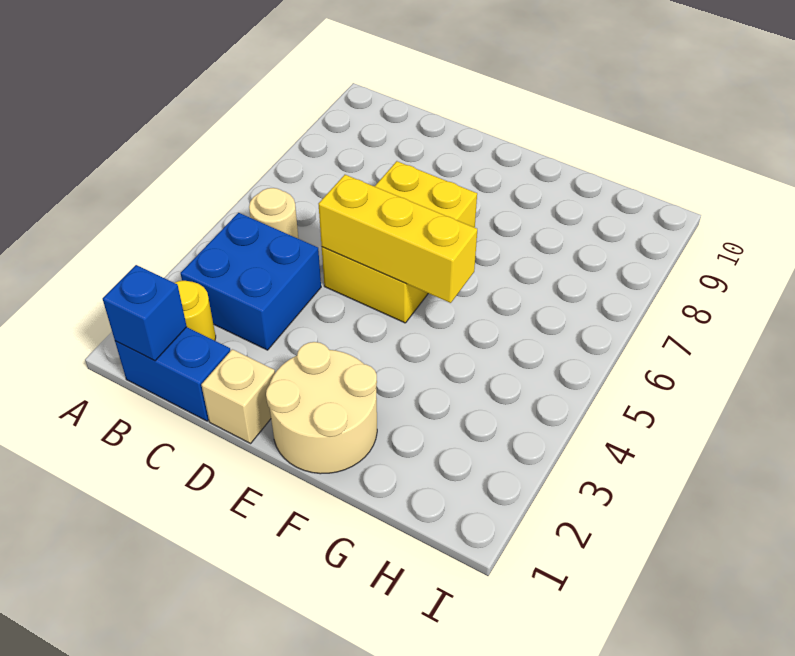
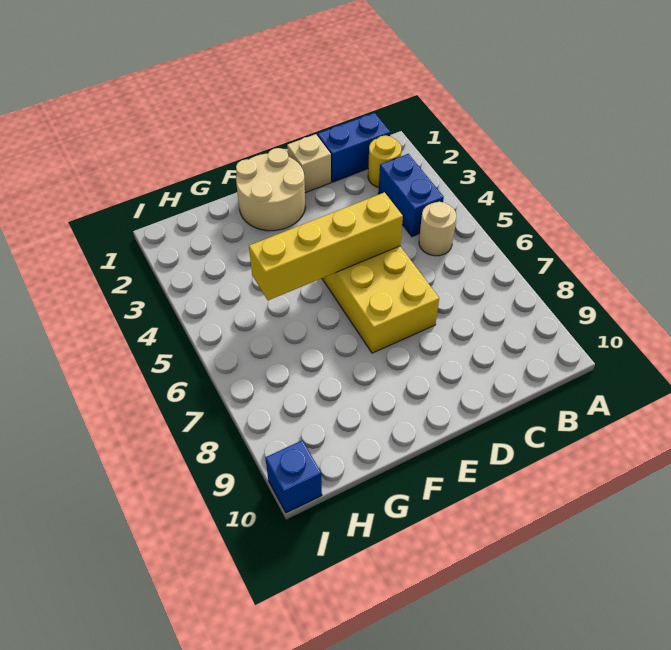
blue brick B1 level 2 -> blue brick I10 level 1
blue brick B3:C4 level 1 -> blue brick B3:B4 level 1
yellow brick D5:F5 level 2 -> yellow brick D5:G5 level 2

